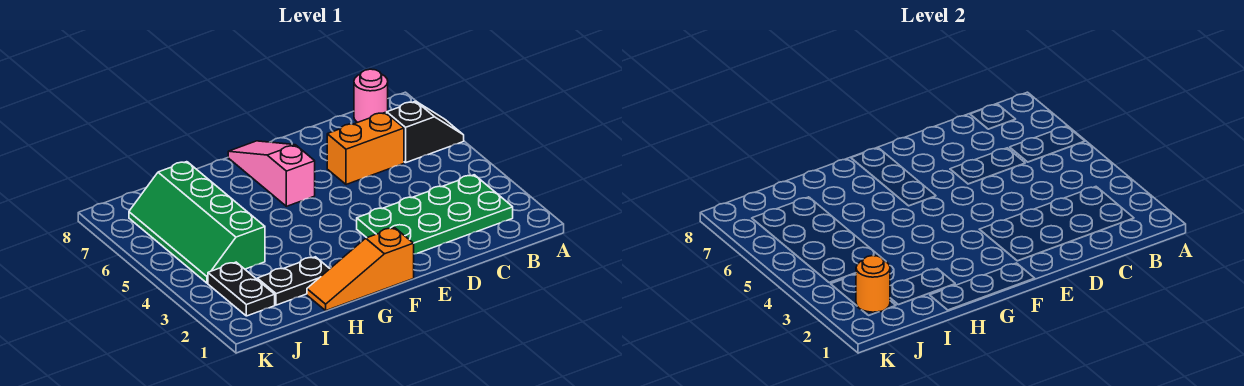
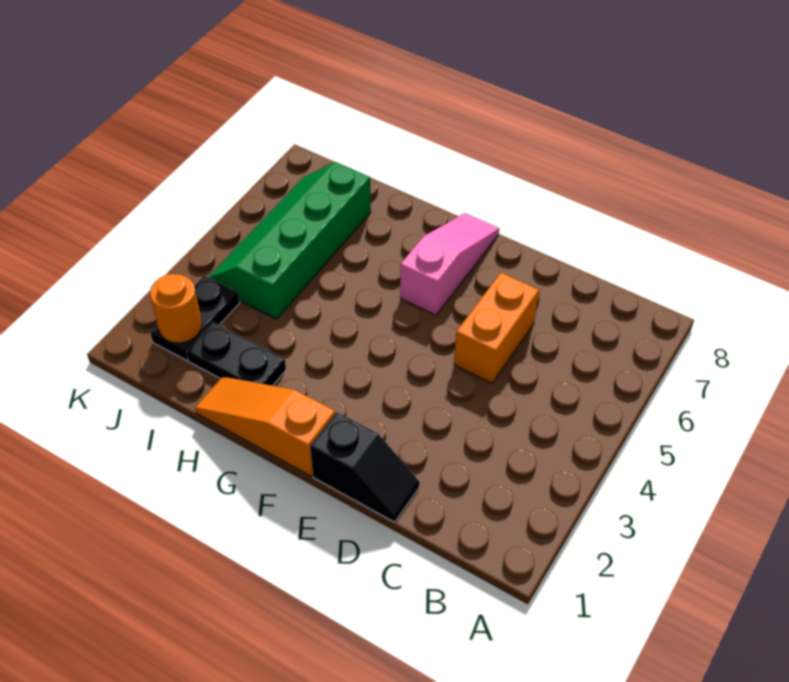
black slope A6:B6 level 1 top B -> black slope D1:E1 level 1 top E
green plate B2:E3 level 1 -> none
pink round brick B8 level 1 -> none
orange brick C6:D6 level 1 -> orange brick D5:D6 level 1

